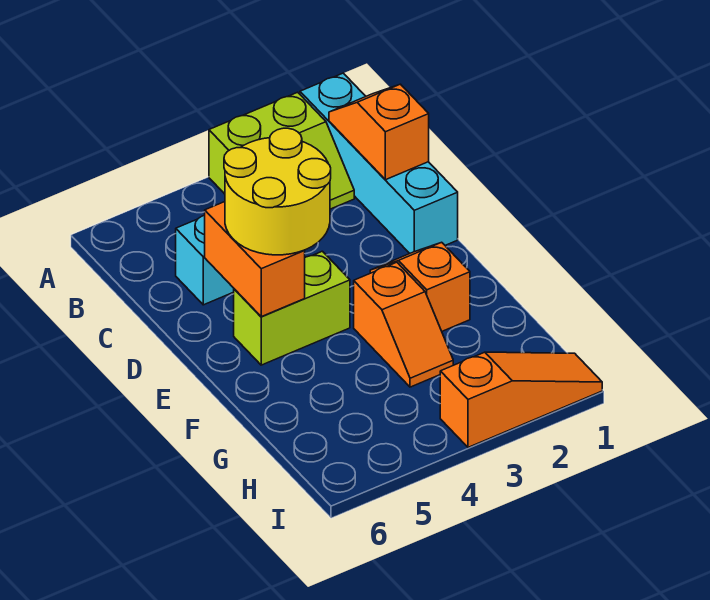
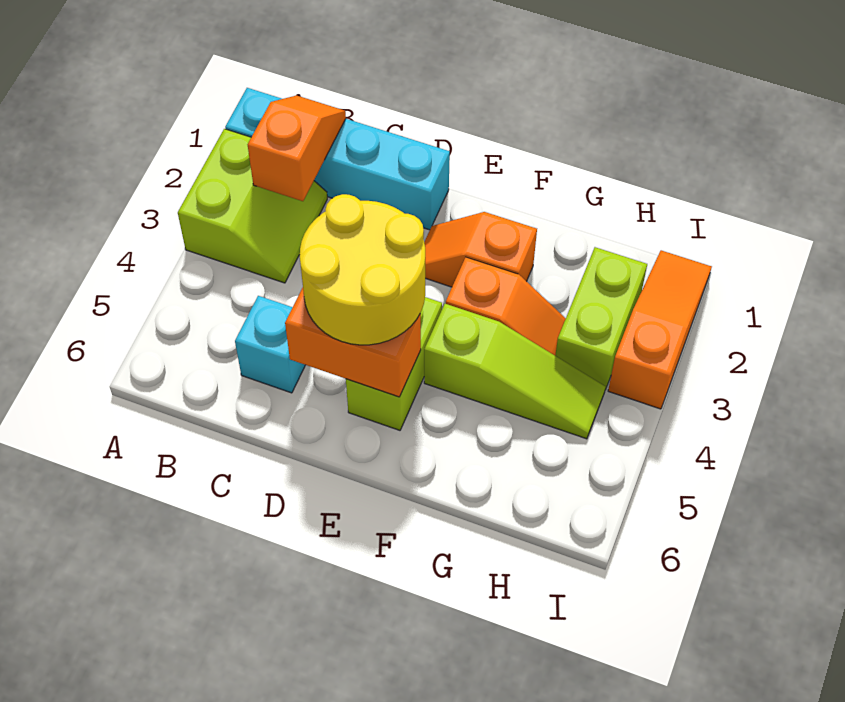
orange slope B1:C1 level 2 top C -> orange slope B1:B2 level 2 top 2
none -> lime slope F4:H4 level 1 top F
none -> lime brick H2:H3 level 1

